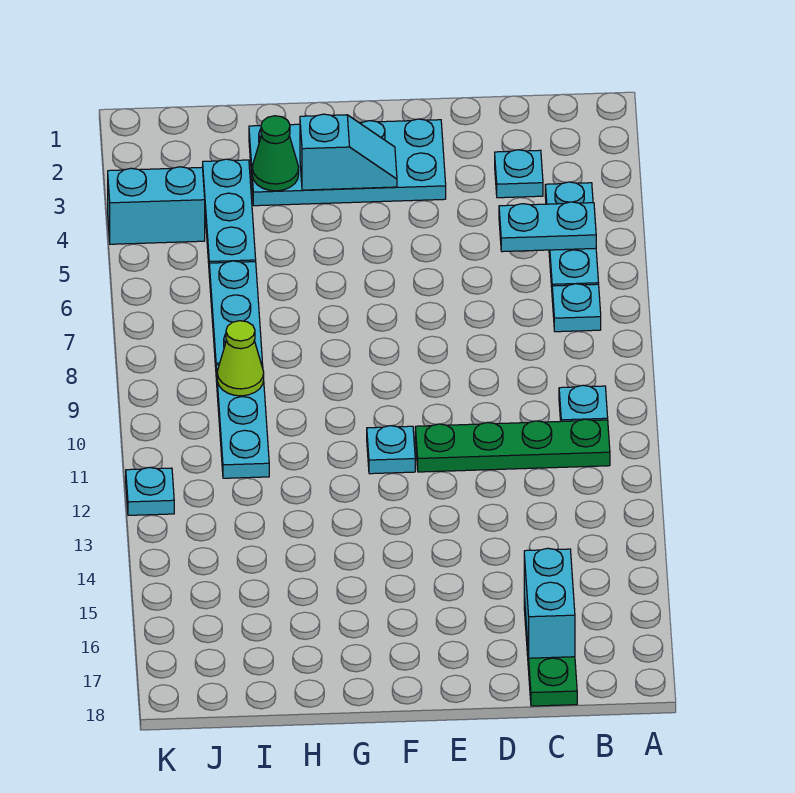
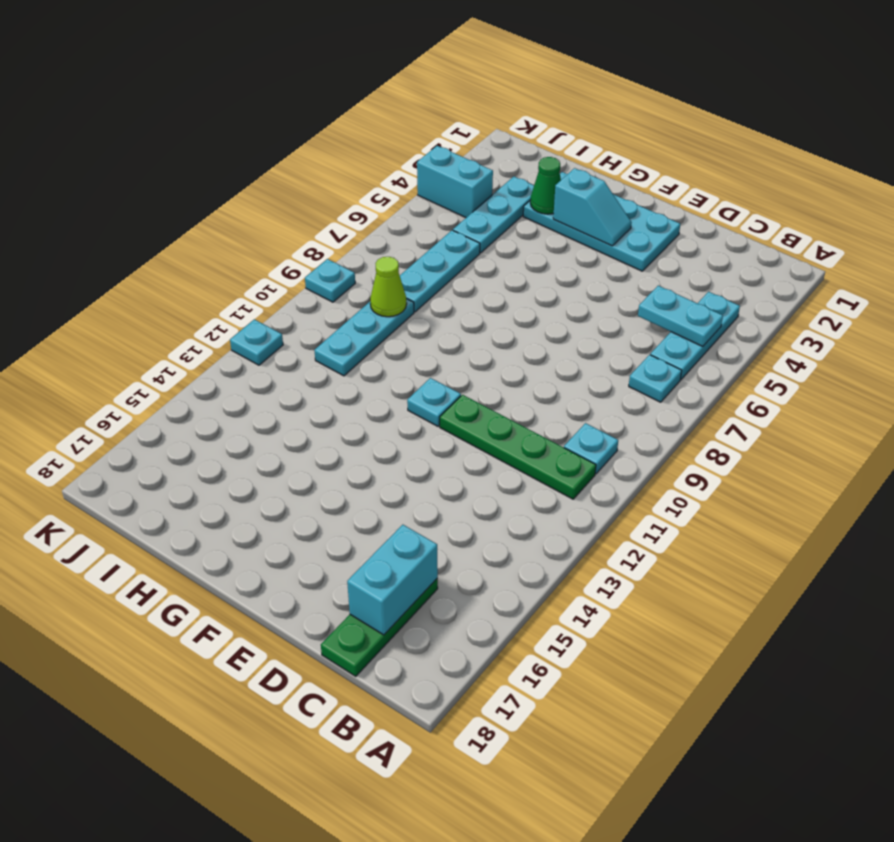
cyan plate C3 level 1 -> cyan plate K9 level 1

